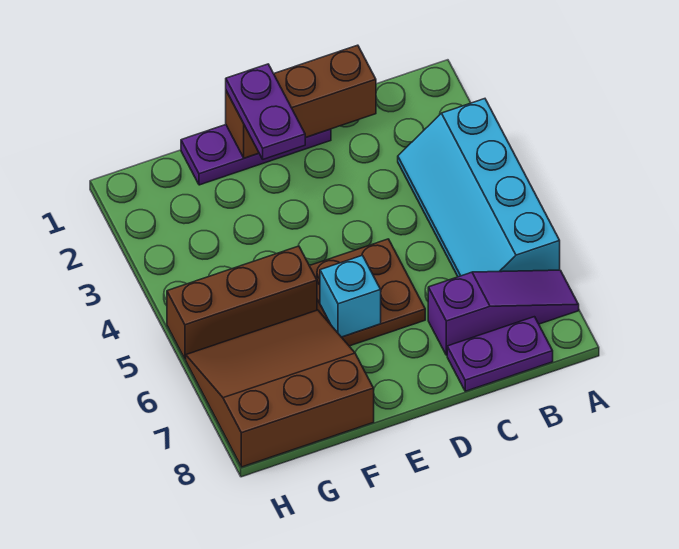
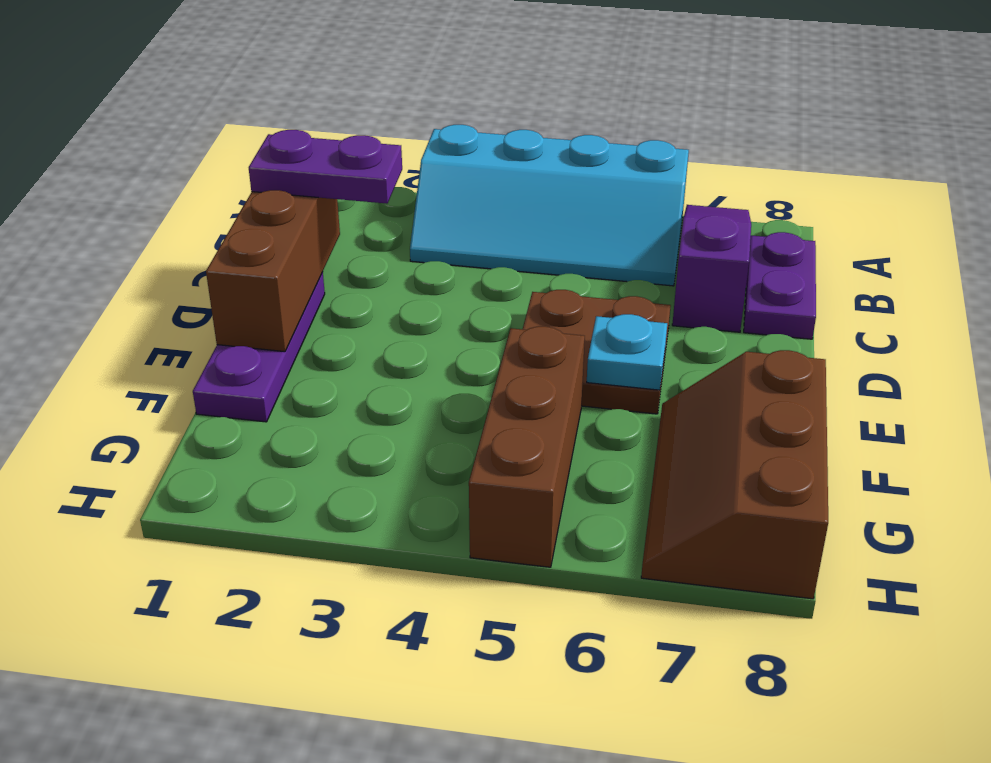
purple plate E1:E2 level 3 -> purple plate C1:C2 level 3
cyan brick E6 level 2 -> cyan plate E6 level 2
brown slope F6:H8 level 1 top 8 -> brown slope F7:H8 level 1 top 8

